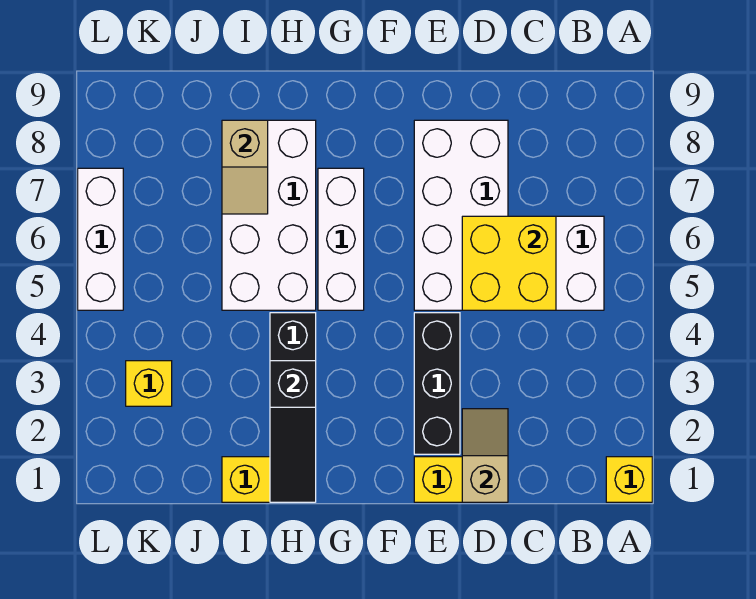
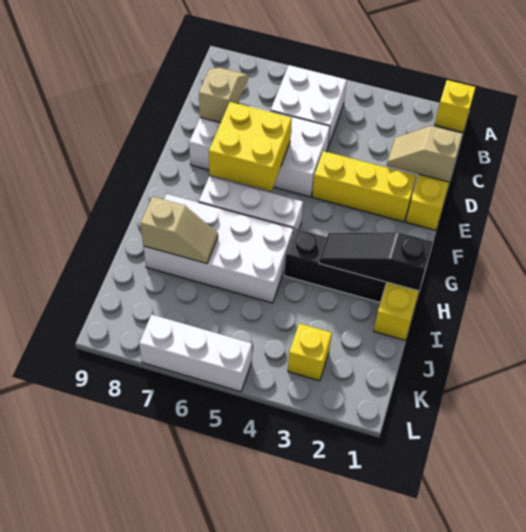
yellow brick C5:D6 level 2 -> yellow brick E6:F7 level 2
none -> tan slope C8:D8 level 2 top D
black brick E2:E4 level 1 -> yellow brick E2:E4 level 1
black slope H1:H3 level 2 top 3 -> black slope H1:H3 level 2 top 1

